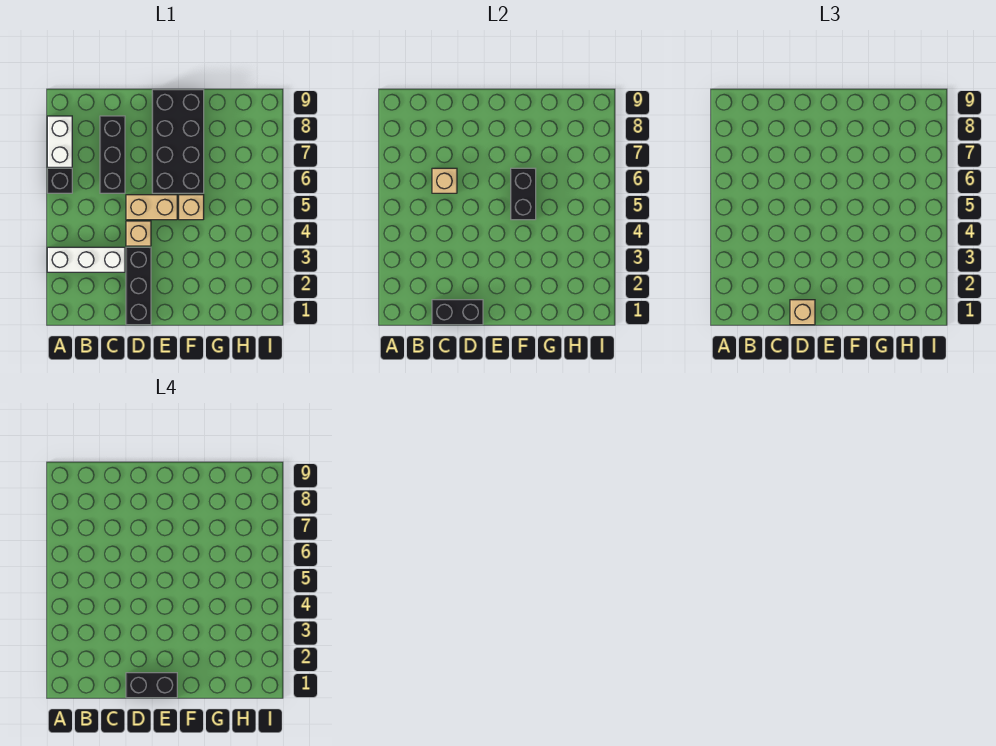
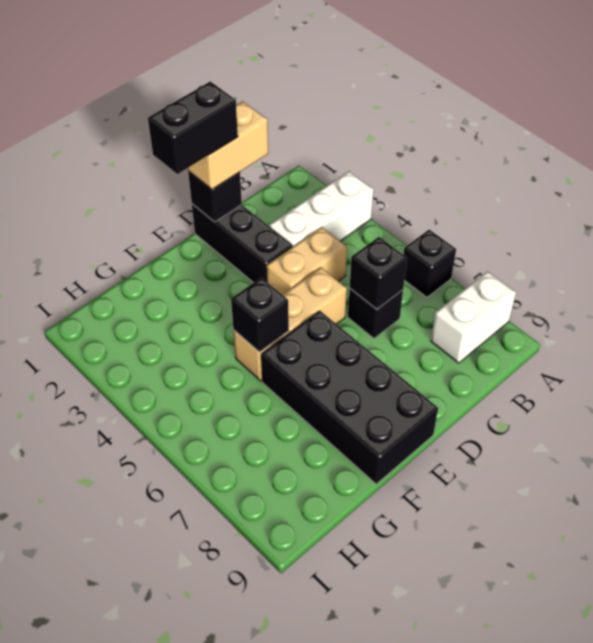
white brick A7:A8 level 1 -> white brick A8:B8 level 1
black brick C1:D1 level 2 -> black brick D1 level 2
black brick C6:C8 level 1 -> black brick C6 level 1
tan brick C6 level 2 -> black brick C6 level 2
tan brick D1 level 3 -> tan brick C1:D1 level 3
tan brick D4 level 1 -> tan brick C4:D4 level 1
black brick F5:F6 level 2 -> black brick F5 level 2

